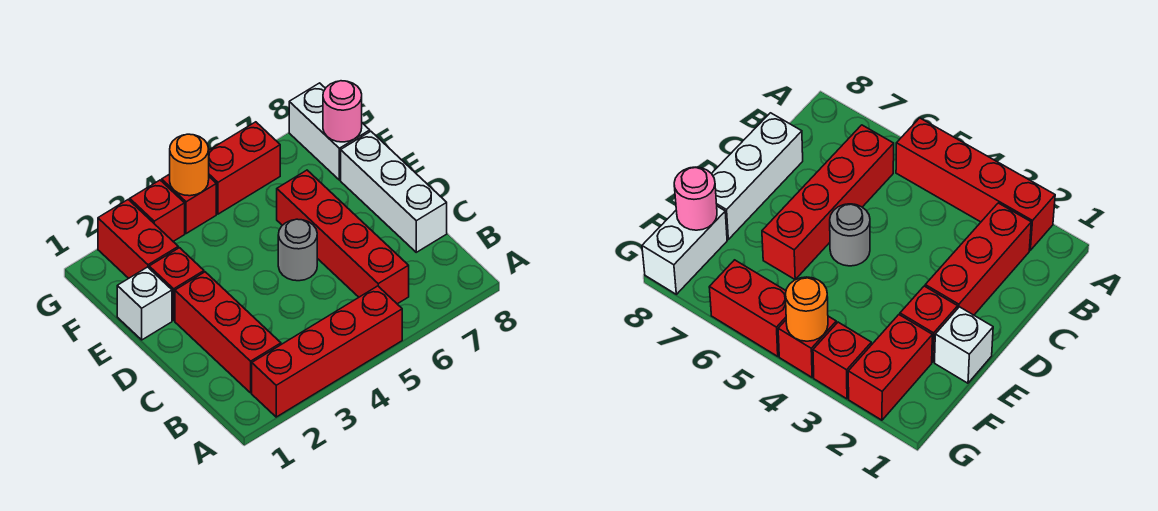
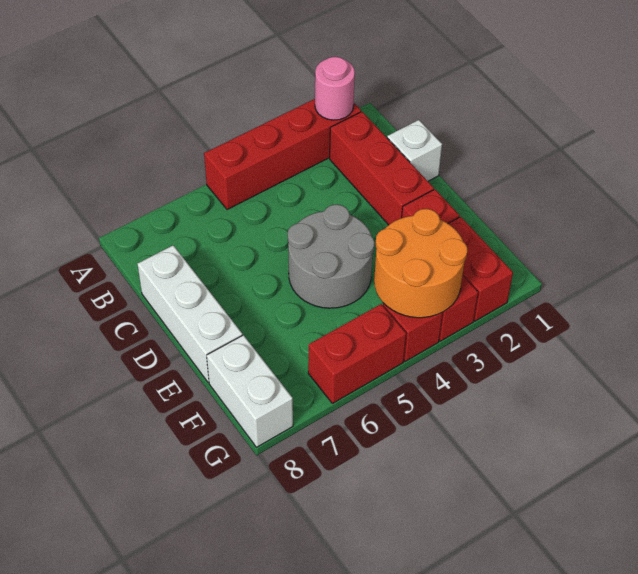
red brick B6:E6 level 1 -> none
grey round brick D5 level 1 -> grey round brick D4:E5 level 1
white brick E1 level 1 -> white brick C1 level 1
pink round brick F8 level 2 -> pink round brick A2 level 2
orange round brick G4 level 2 -> orange round brick F3:G4 level 2

